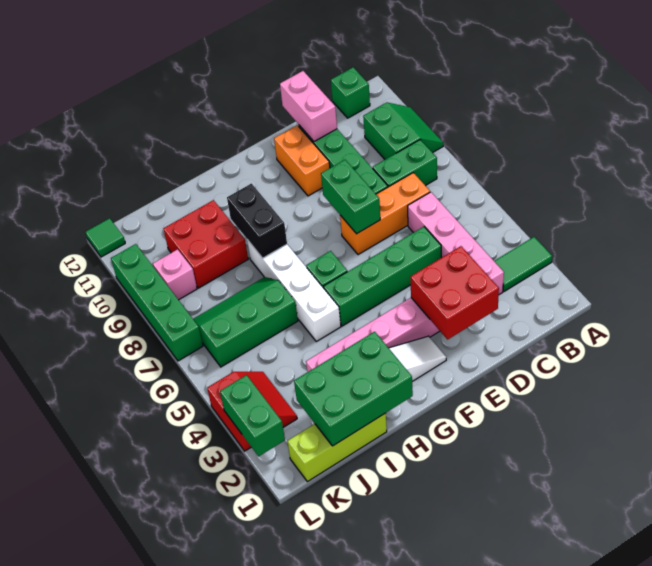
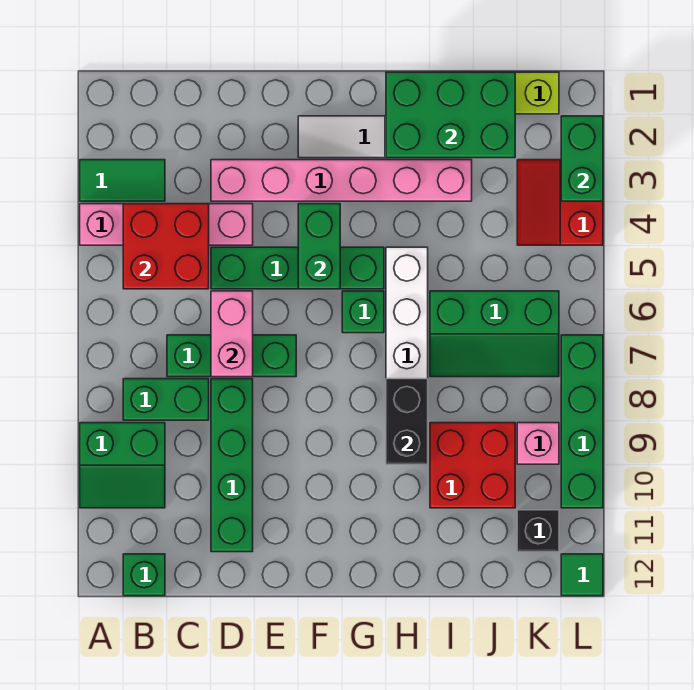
green slope A9:B10 level 1 top B -> green slope A9:B10 level 1 top 9
pink brick C3:C6 level 1 -> pink brick A4:D4 level 1
orange brick C7:E7 level 1 -> green brick C7:E7 level 1
red brick D2:E3 level 2 -> red brick B4:C5 level 2
pink brick D11:D12 level 2 -> pink brick D6:D7 level 2
green brick E7:E8 level 2 -> green brick F4:F5 level 2
orange brick E10:E11 level 1 -> none
none -> black brick K11 level 1

